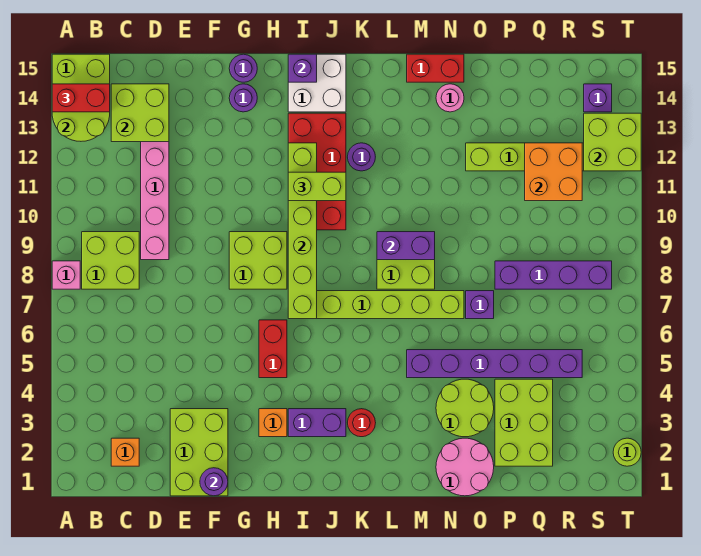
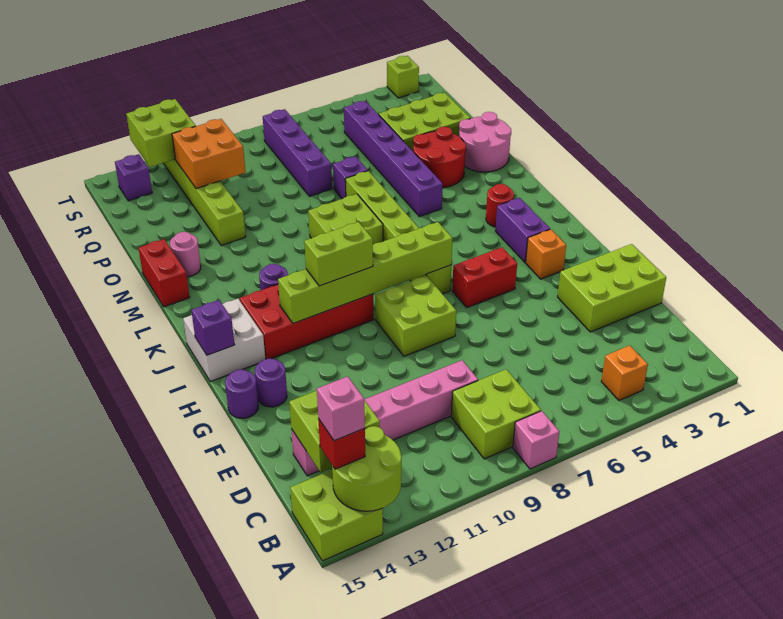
red brick A14:B14 level 3 -> red brick B14 level 3
none -> pink brick B14 level 4
orange brick C2 level 1 -> orange brick B4 level 1
purple round brick F1 level 2 -> none
lime brick I11:J11 level 3 -> lime brick I10:I11 level 3
purple brick L9:M9 level 2 -> none
lime round brick N3:O4 level 1 -> red round brick N3:O4 level 1
lime round brick T2 level 1 -> lime brick T2 level 1

